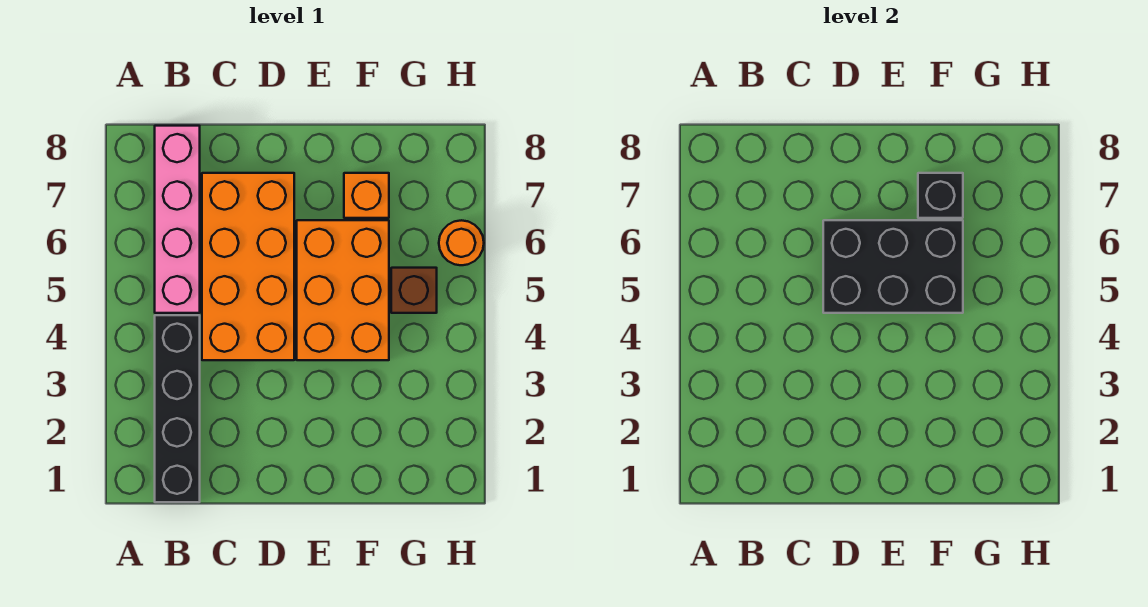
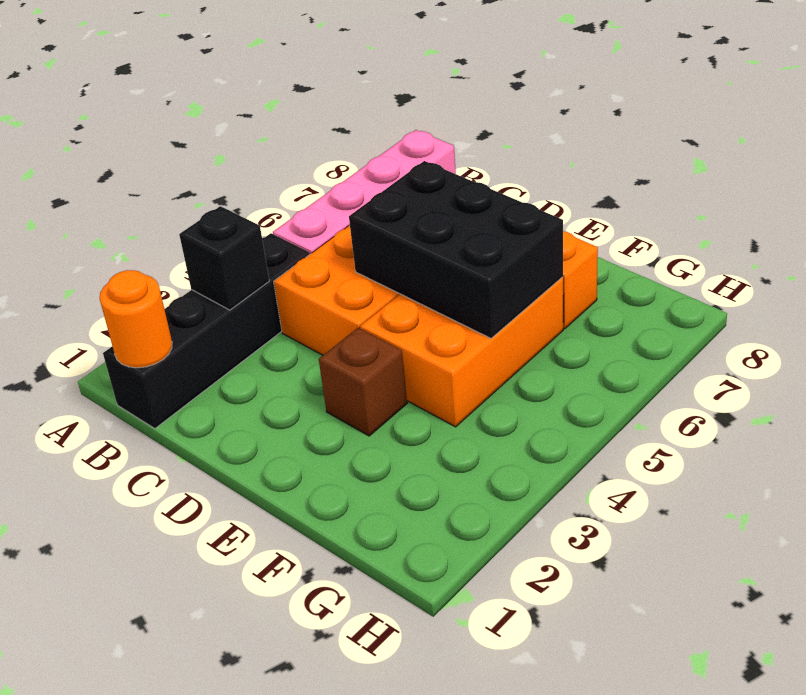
black brick F7 level 2 -> black brick B3 level 2
brown brick G5 level 1 -> brown brick E3 level 1
orange round brick H6 level 1 -> orange round brick B1 level 2

